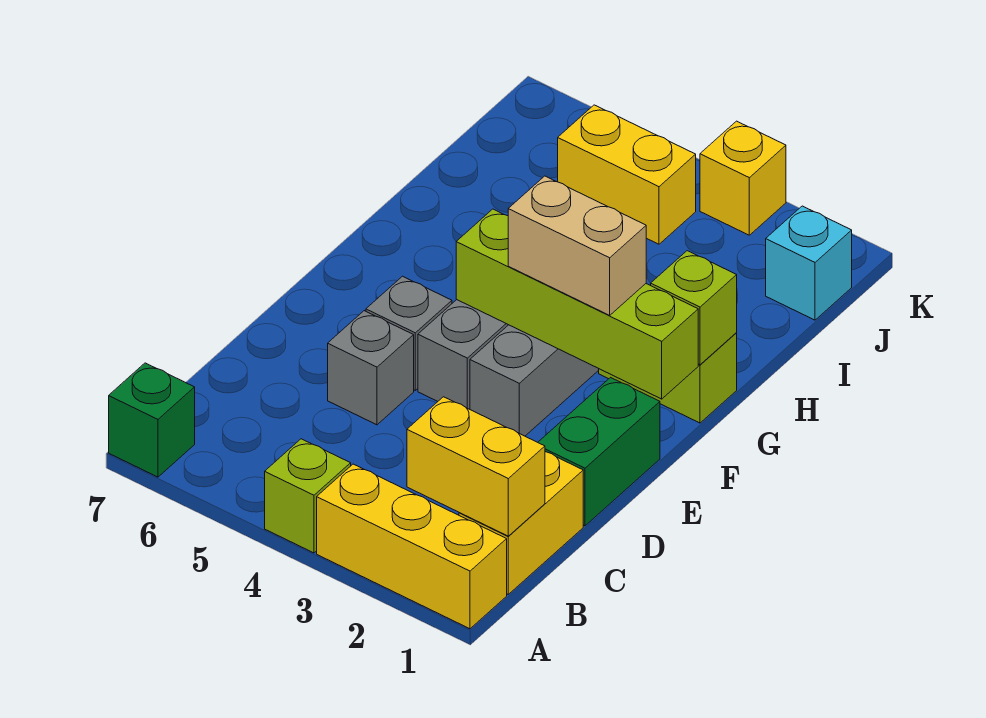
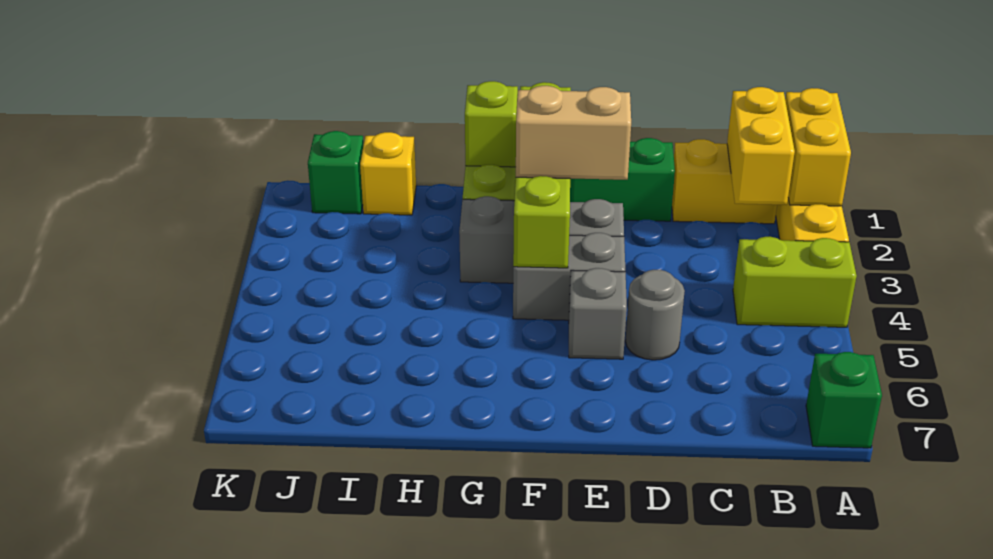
lime brick A4 level 1 -> lime brick A4:B4 level 1
grey brick D5 level 1 -> grey round brick D5 level 1
tan brick F2:F3 level 3 -> tan brick E3:F3 level 3
cyan brick J1 level 1 -> green brick J1 level 1
yellow brick J4:J5 level 1 -> yellow brick A1:A2 level 2
yellow brick K3 level 1 -> yellow brick I1 level 1

